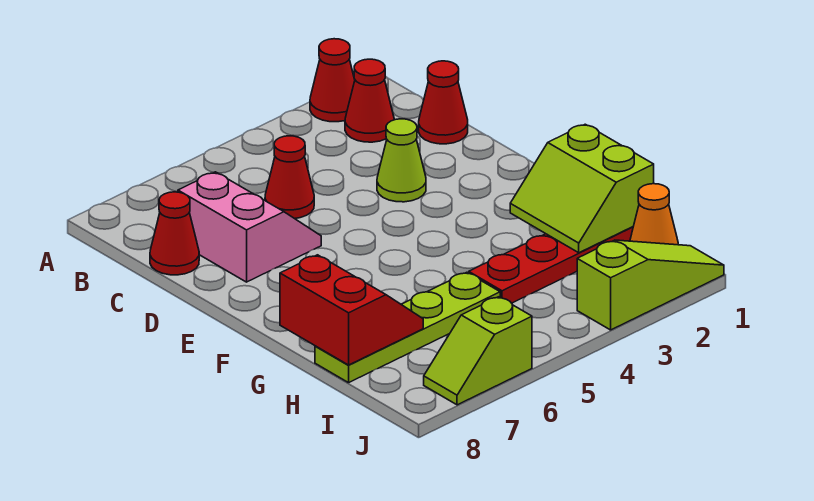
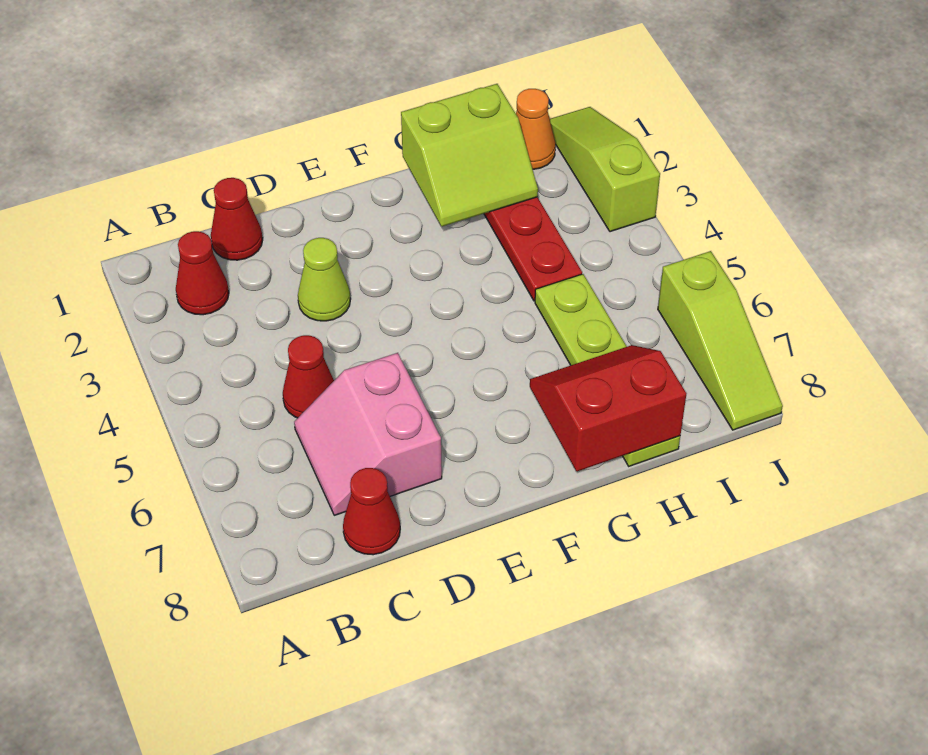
red cone A2 level 1 -> none
pink slope C6:D7 level 1 top 7 -> pink slope C6:D7 level 1 top D
lime slope J6:J7 level 1 top 6 -> lime slope J6:J8 level 1 top 6

